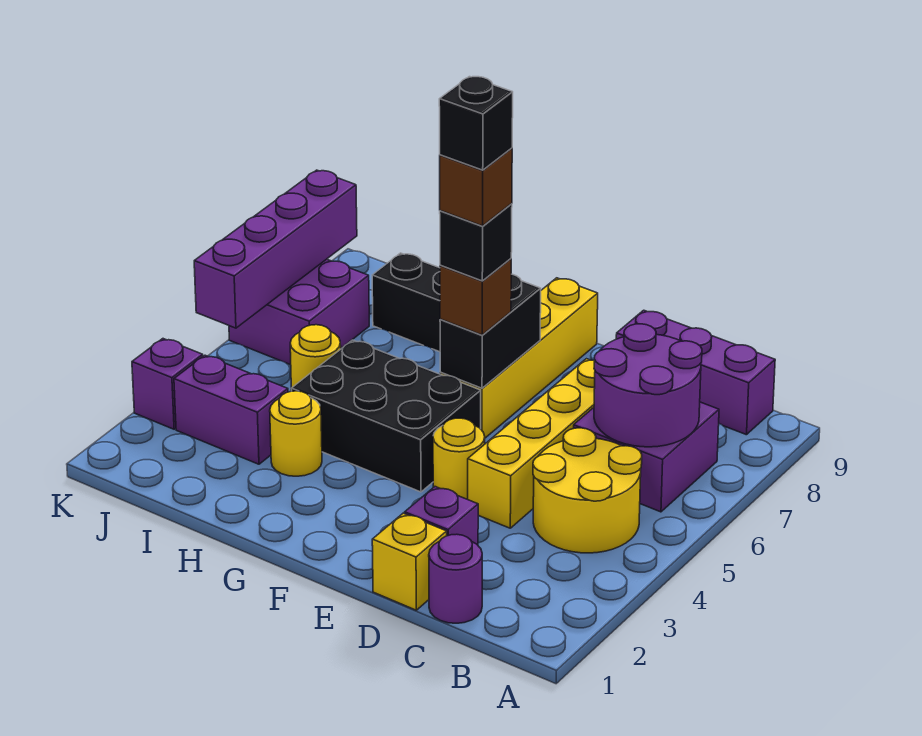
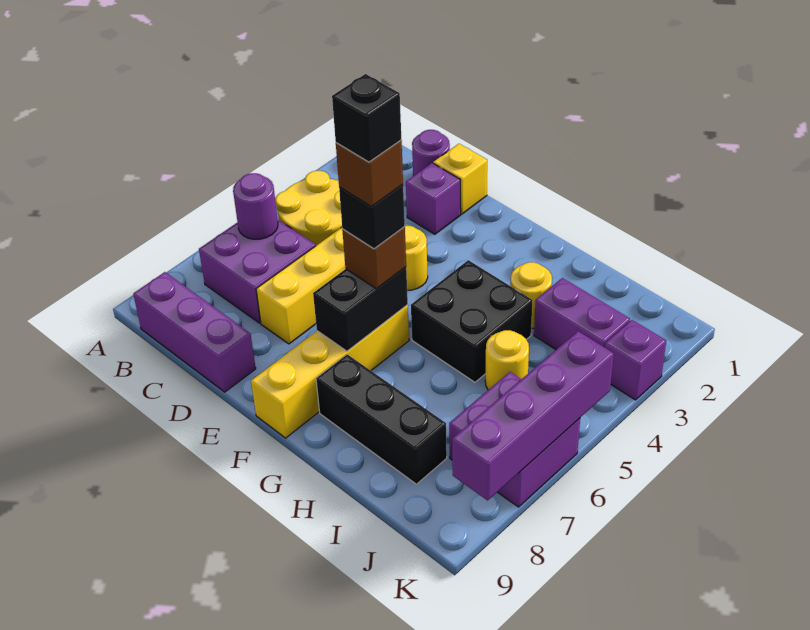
purple round brick B6:C7 level 2 -> purple round brick B6 level 2
black brick F4:H5 level 1 -> black brick G4:H5 level 1

